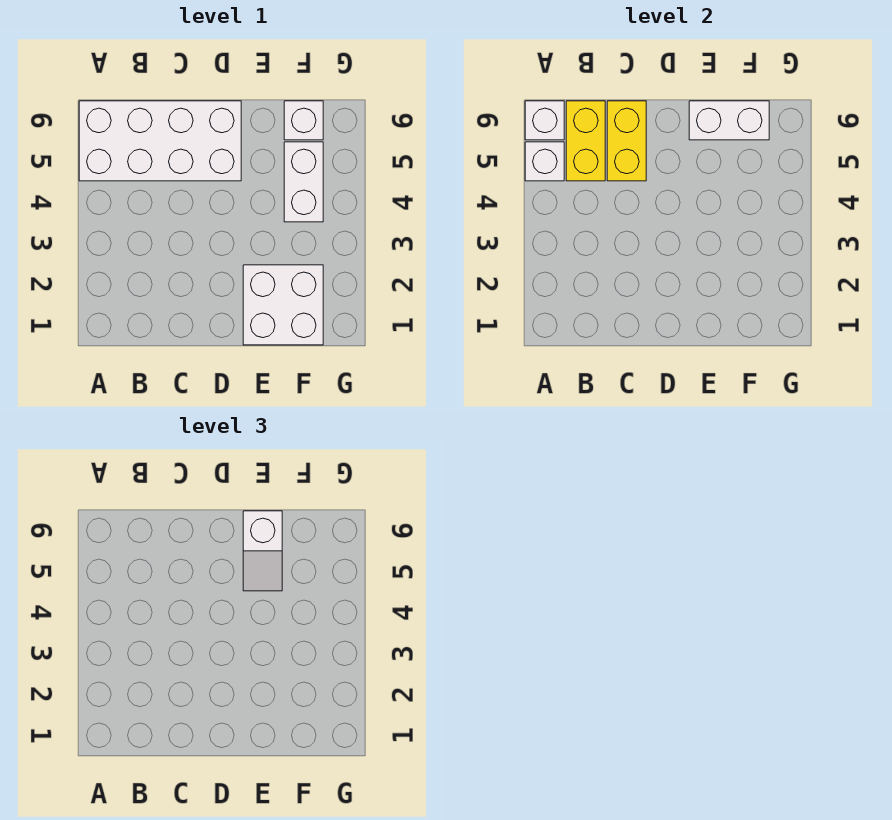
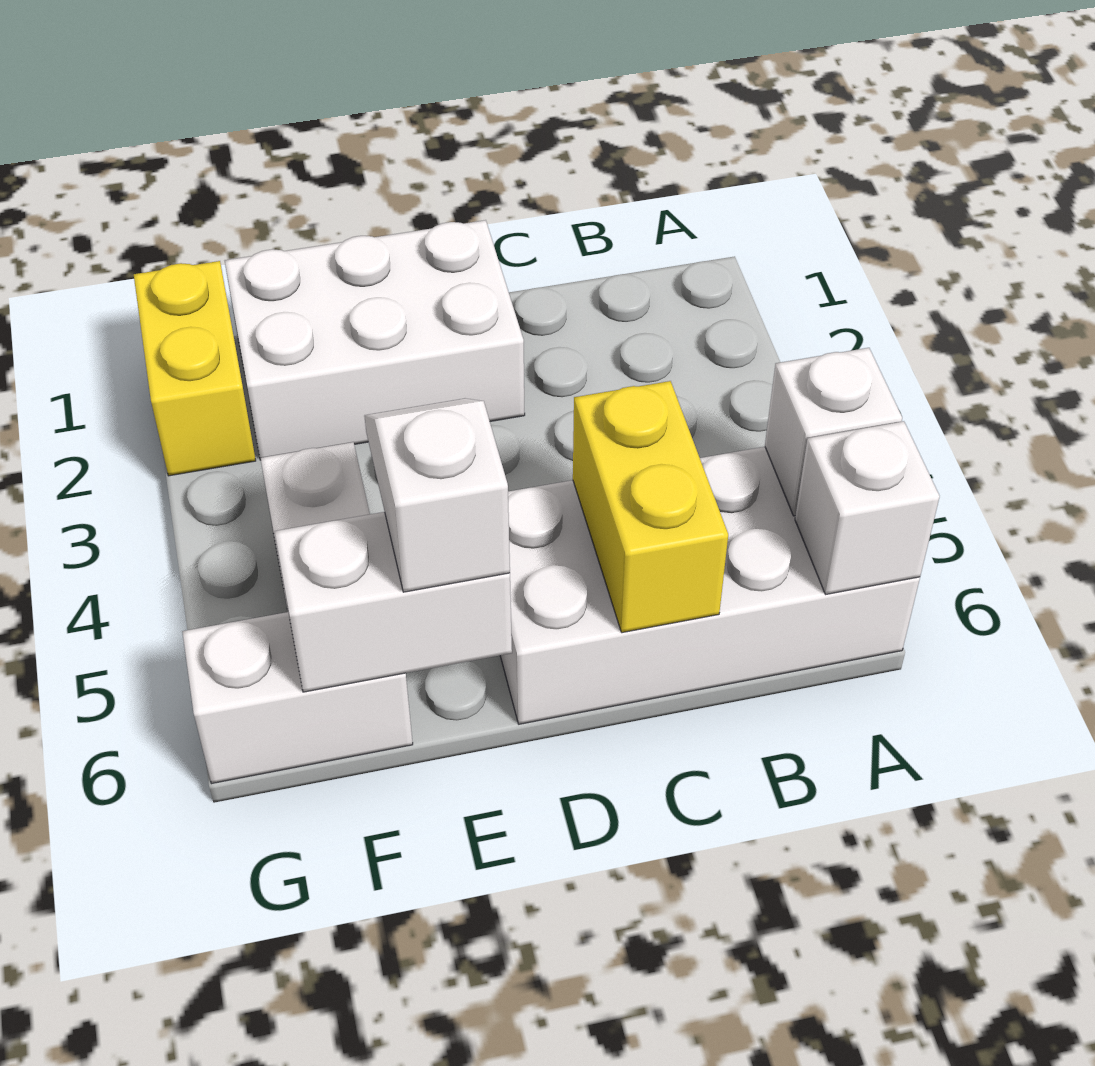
yellow brick B5:B6 level 2 -> yellow brick G1:G2 level 1
white brick E1:F2 level 1 -> white brick D1:F2 level 1
white brick F6 level 1 -> white brick F6:G6 level 1

